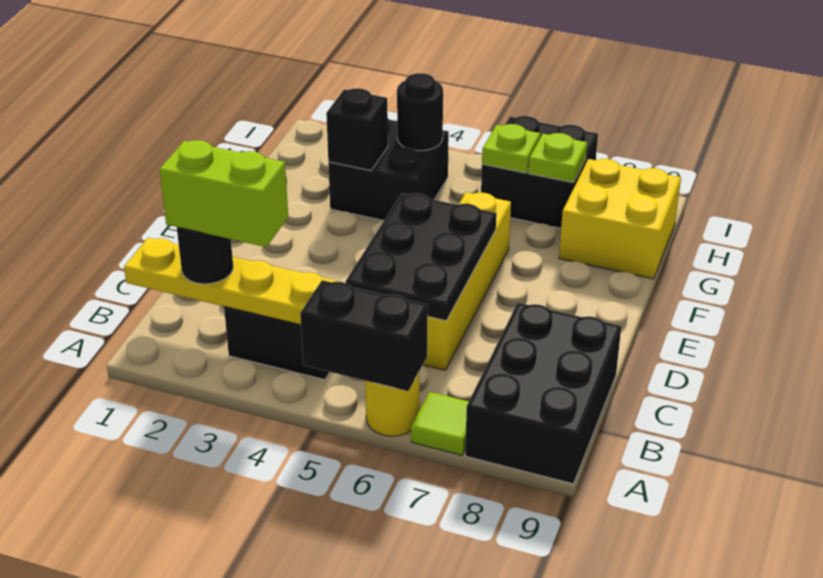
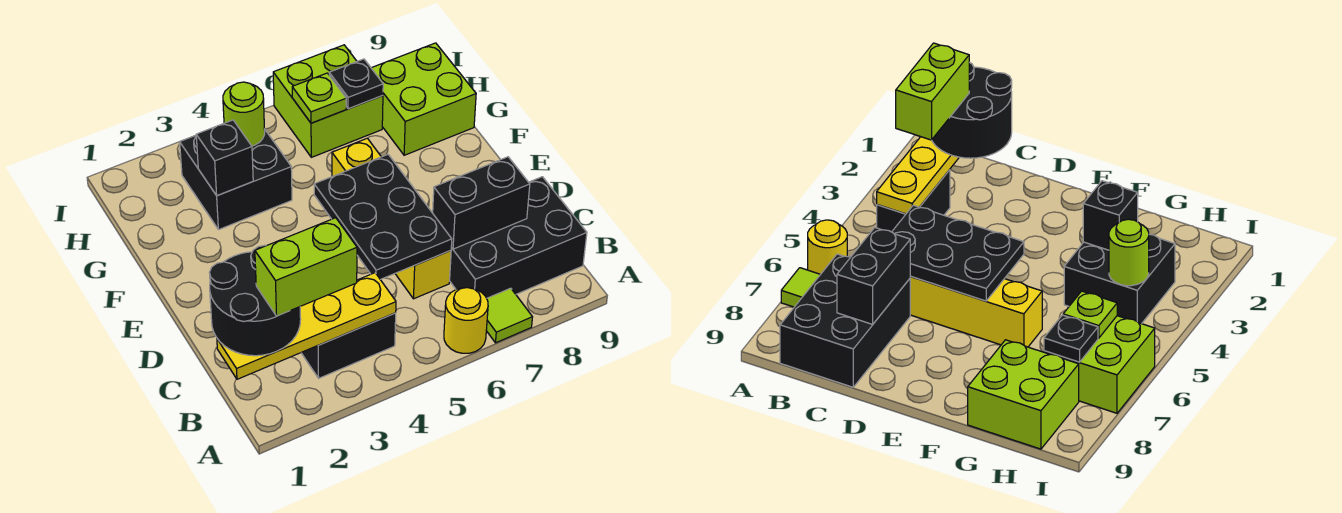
black brick A5:A6 level 2 -> black brick C7:C8 level 2
black brick A8:C9 level 1 -> black brick B7:C9 level 1
black round brick B2 level 3 -> black round brick B1:C2 level 3
yellow brick G8:H9 level 1 -> lime brick G8:H9 level 1
black round brick H4 level 2 -> lime round brick H4 level 2
black brick H6:I7 level 1 -> lime brick H6:I7 level 1
lime plate H7 level 2 -> black plate H7 level 2

